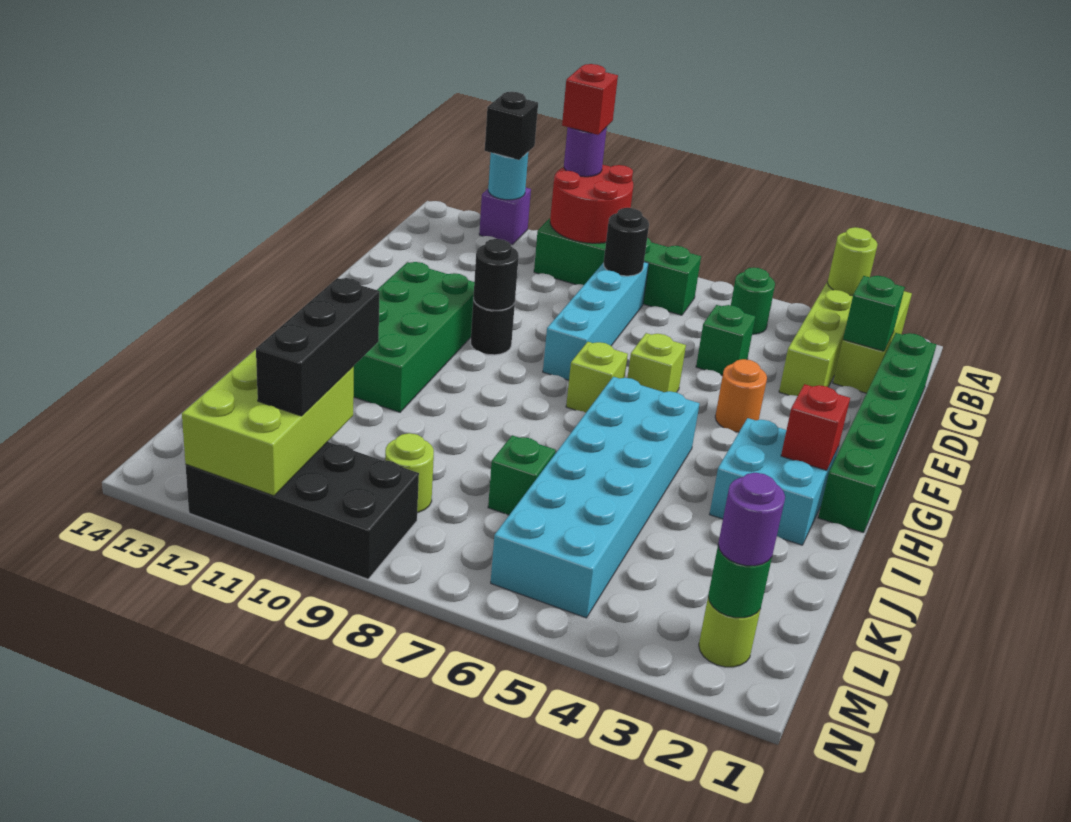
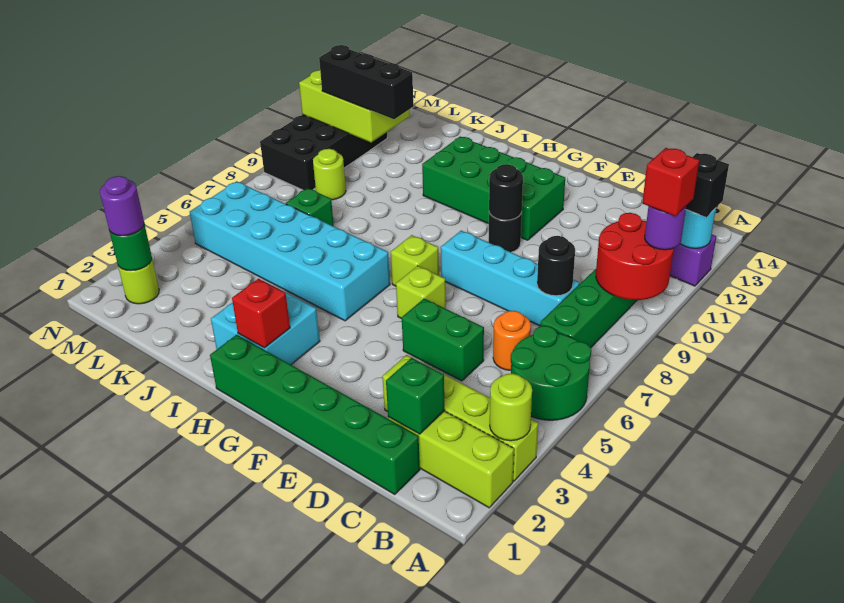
green round brick B5 level 1 -> green round brick A5:B6 level 1
green brick D5 level 1 -> green brick D5:E5 level 1
orange round brick F4 level 1 -> orange round brick C6 level 1

